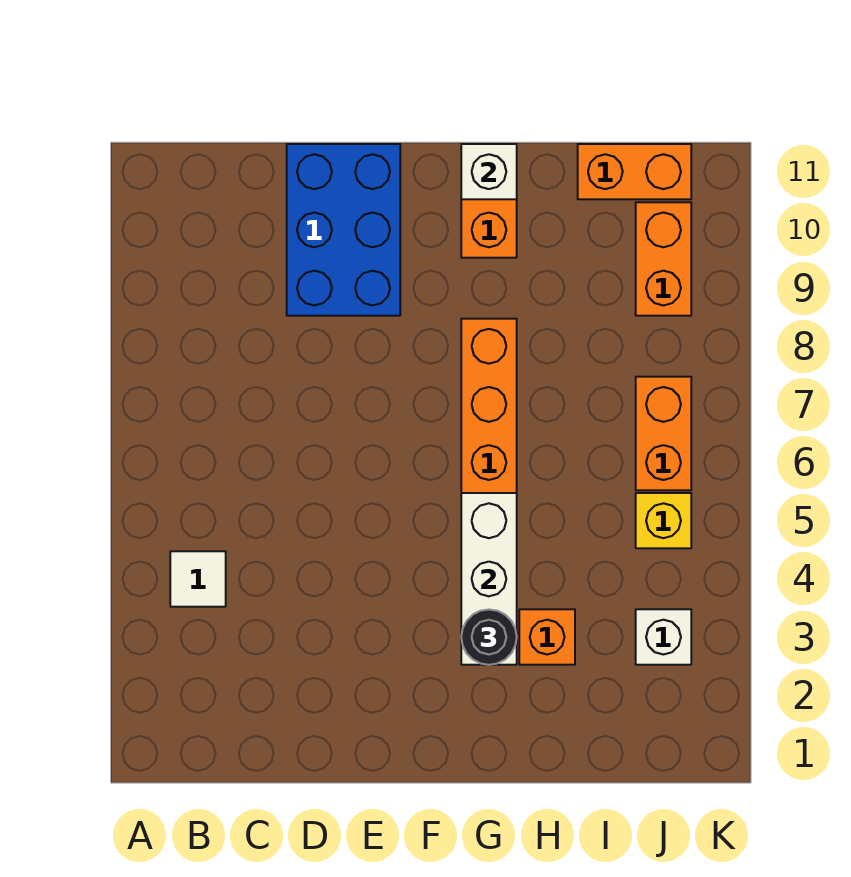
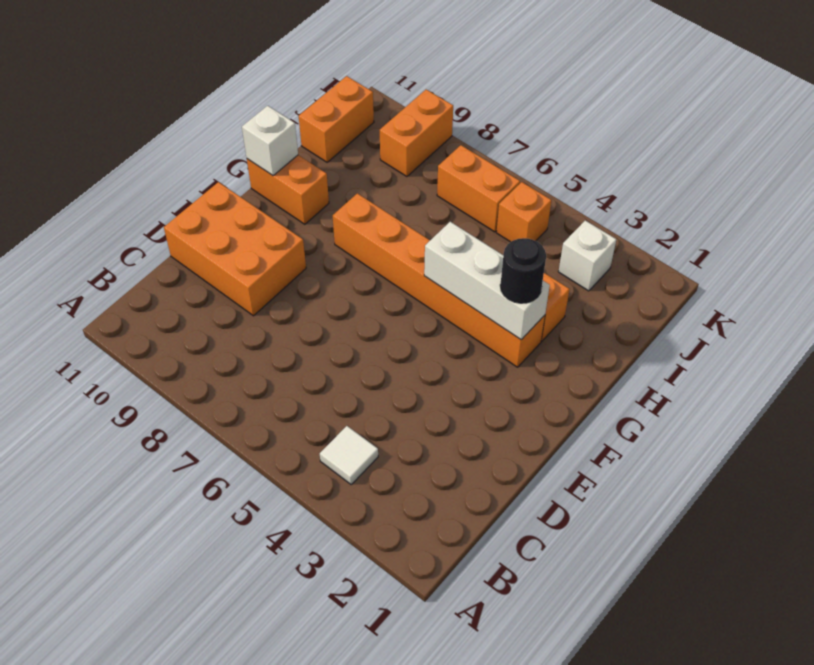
blue brick D9:E11 level 1 -> orange brick D9:E11 level 1
yellow brick J5 level 1 -> orange brick J5 level 1
orange brick J9:J10 level 1 -> orange brick J9:K9 level 1

